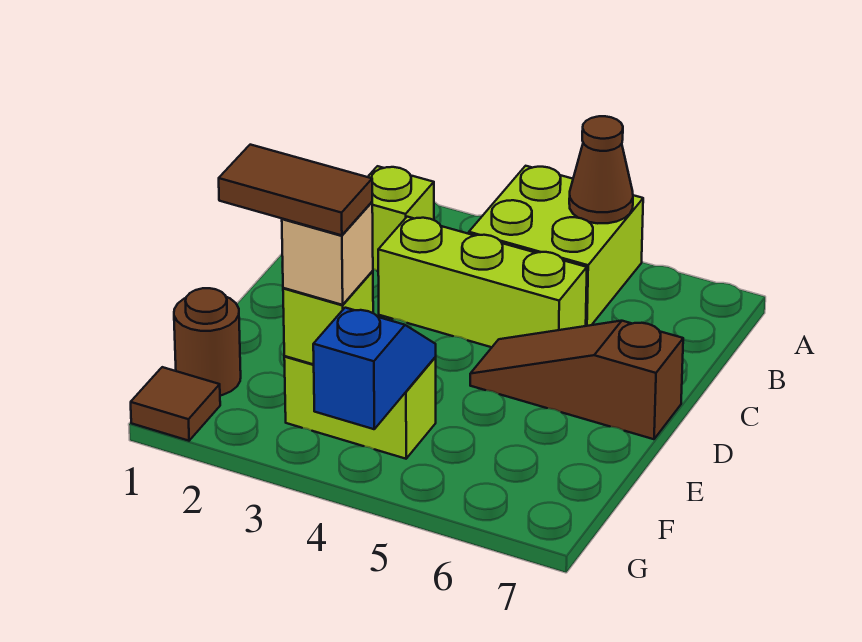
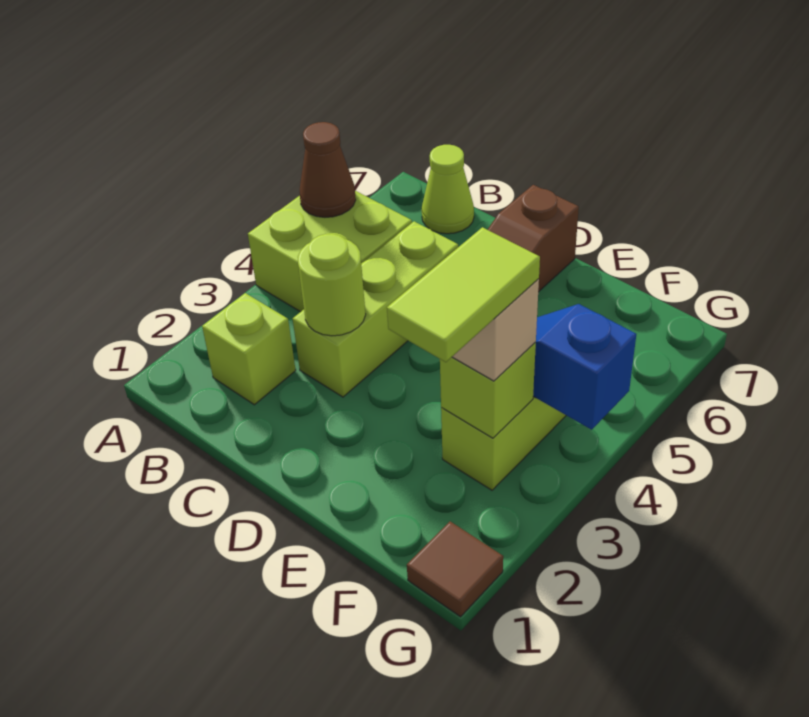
none -> lime cone B7 level 1
none -> lime round brick C3 level 2
brown round brick F1 level 1 -> none
brown tile F2:F3 level 4 -> lime tile F2:F3 level 4

